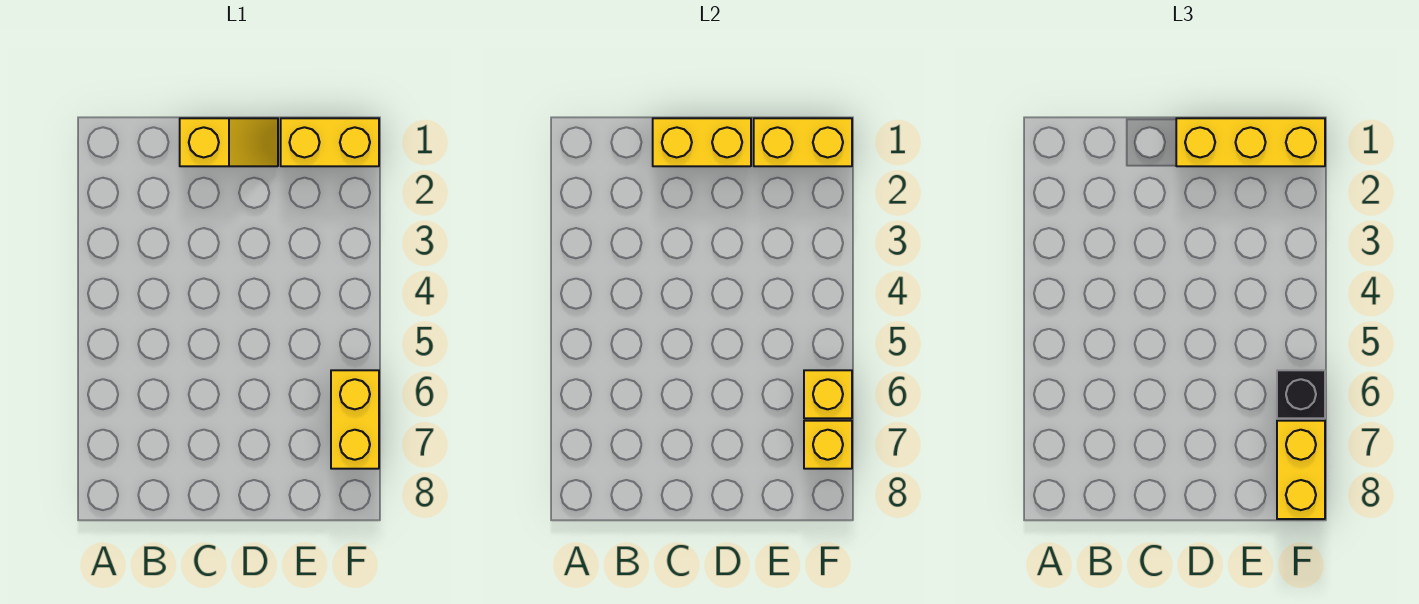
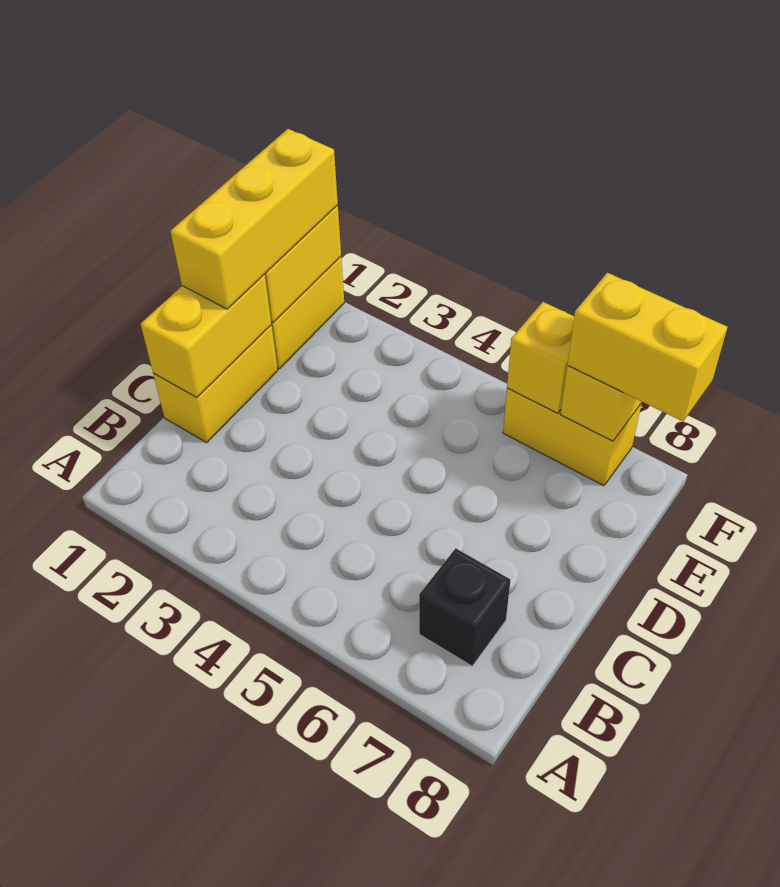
yellow slope C1:D1 level 1 top C -> yellow brick C1:D1 level 1
black brick F6 level 3 -> black brick B7 level 1

